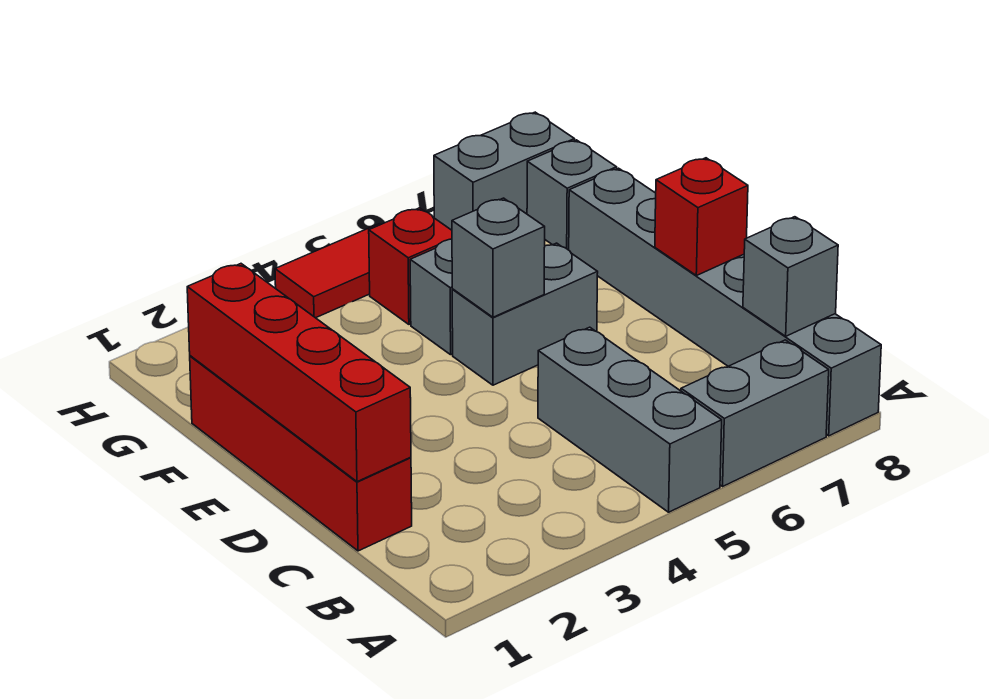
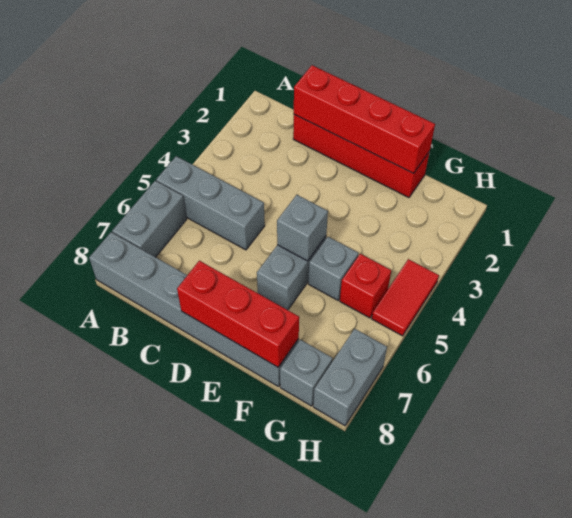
grey brick B8 level 2 -> none
red brick D8 level 2 -> red brick D8:F8 level 2

